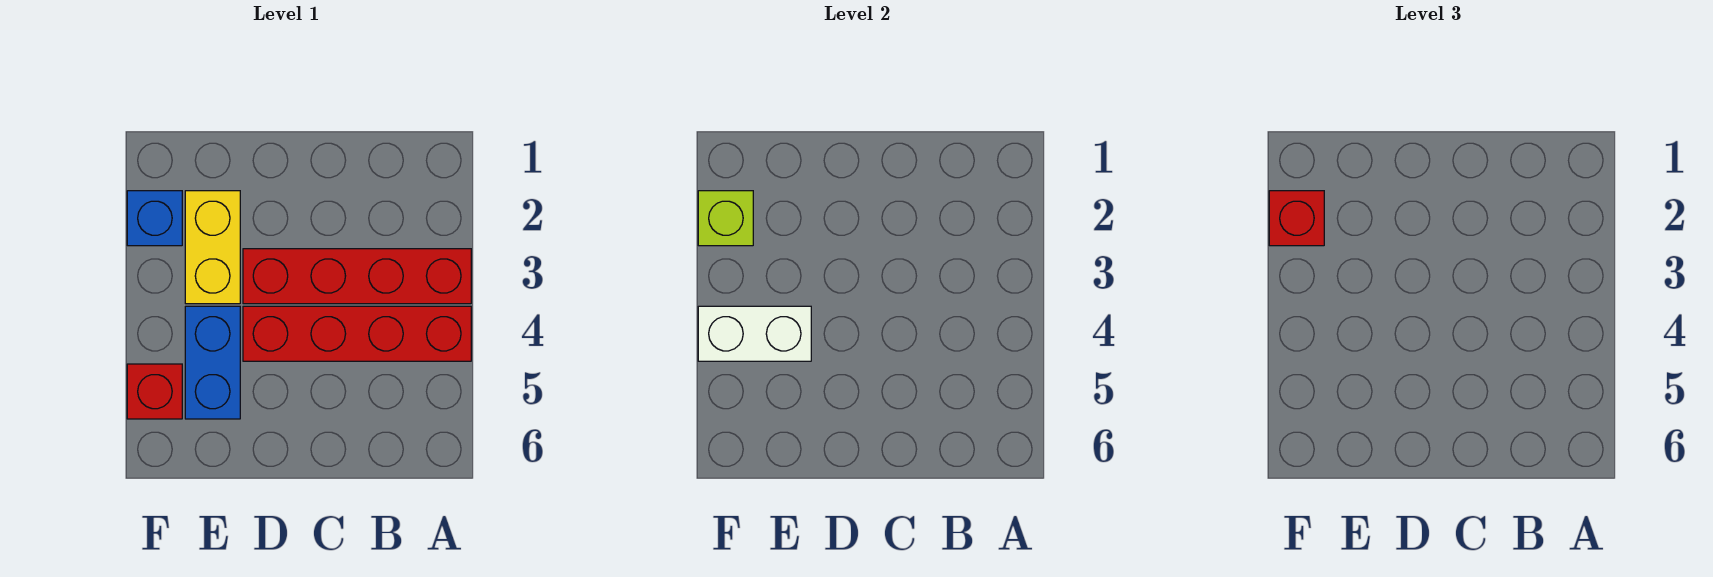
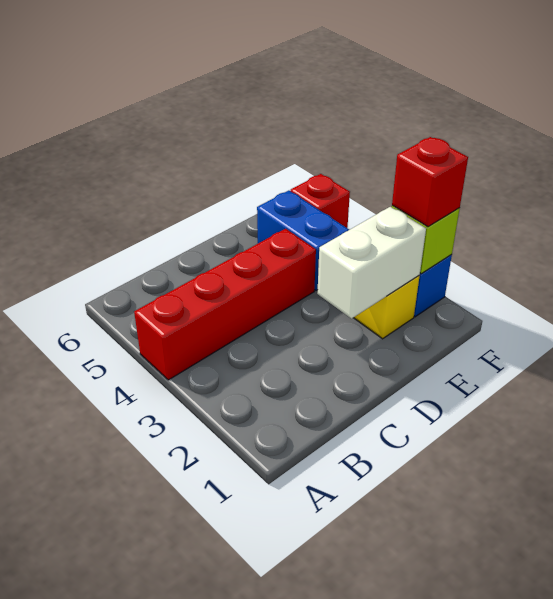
red brick A3:D3 level 1 -> none
white brick E4:F4 level 2 -> white brick D2:E2 level 2

